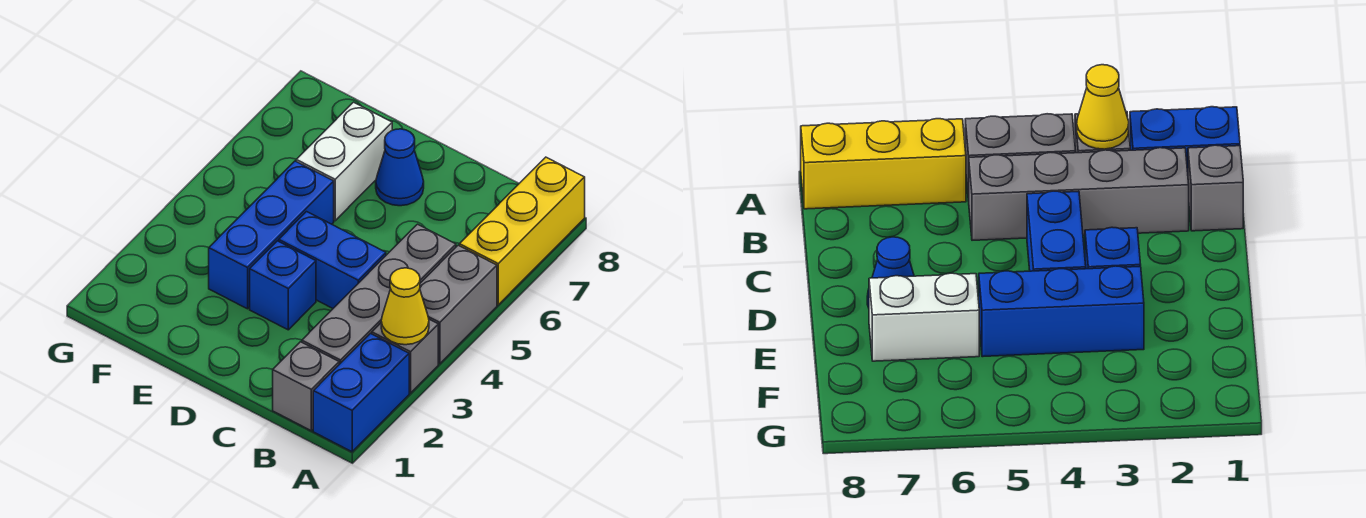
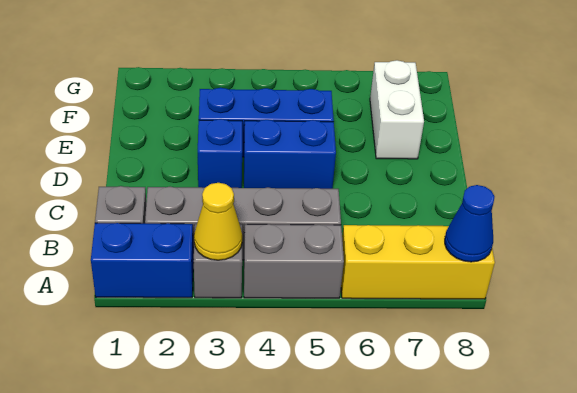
blue brick C4:D4 level 1 -> blue brick D4:D5 level 1
blue cone D7 level 1 -> blue cone A8 level 2
white brick E6:E7 level 1 -> white brick E7:F7 level 1

